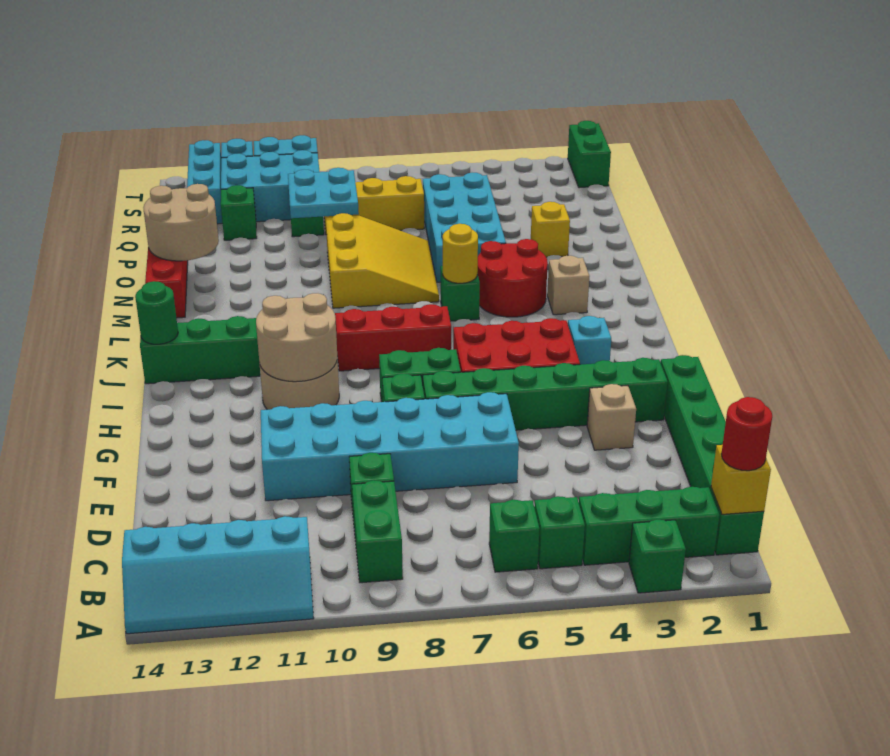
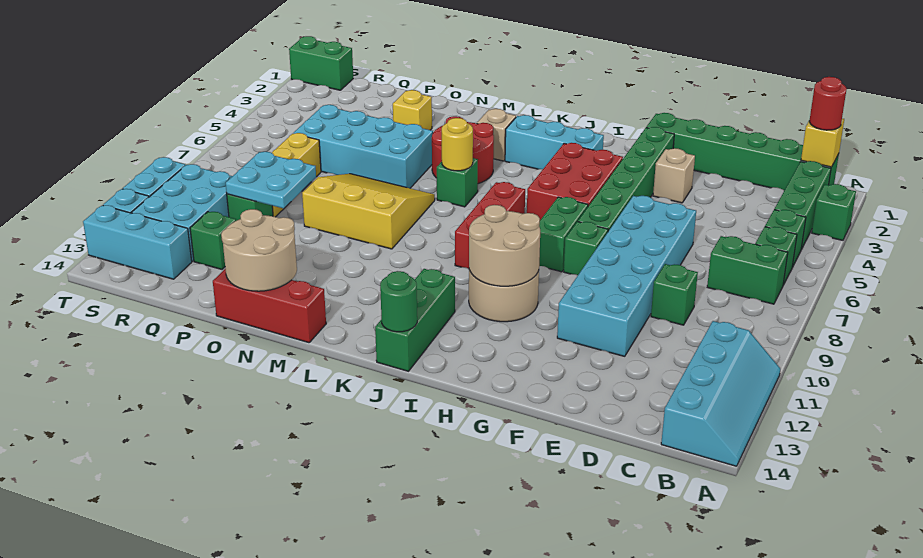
green brick B9:C9 level 1 -> green brick B7:C7 level 1
cyan brick I3 level 1 -> cyan brick I3:K3 level 1

